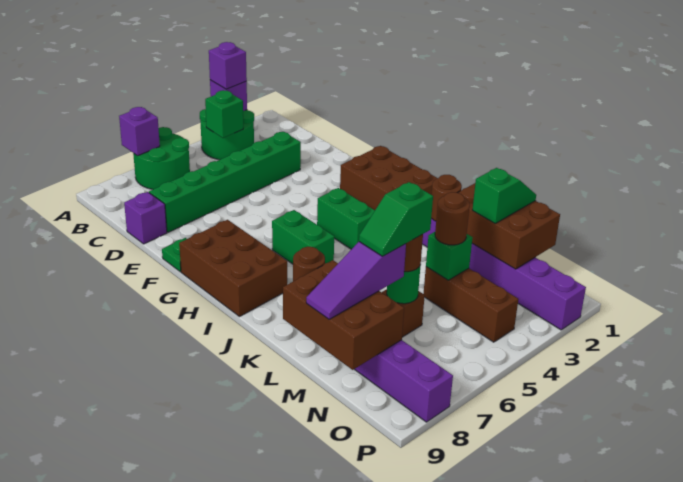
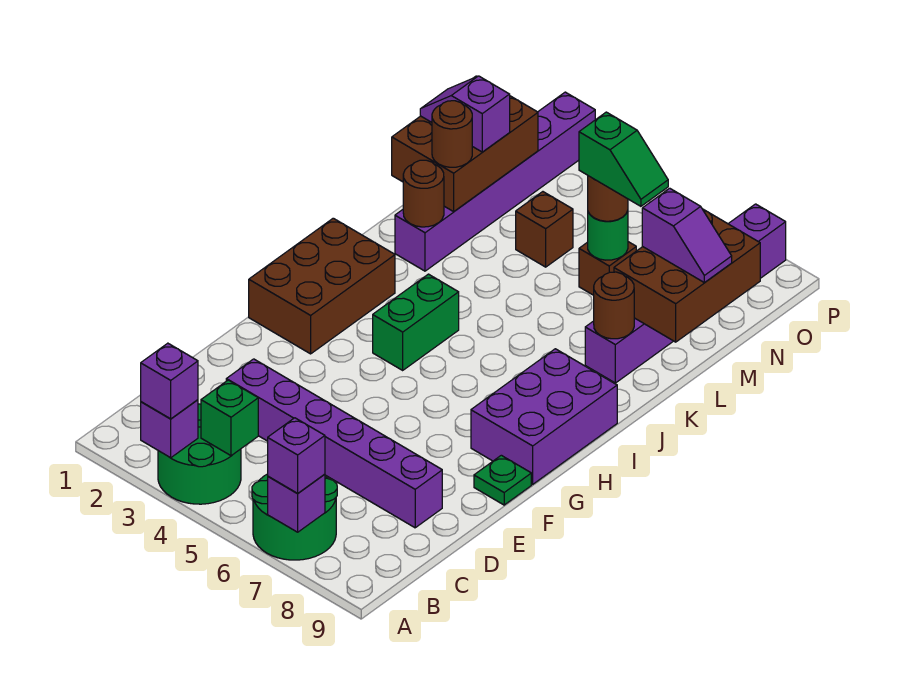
green brick D3:D8 level 1 -> purple brick D3:D8 level 1
purple brick D9 level 1 -> purple brick A7 level 3
brown brick G8:I9 level 1 -> purple brick G8:I9 level 1
green brick H6:I6 level 1 -> none
green slope M1:M2 level 3 top 2 -> purple slope M1:M2 level 3 top 2
brown brick M4:O4 level 1 -> brown brick M4 level 1
green brick M4 level 2 -> none
brown round brick M4 level 3 -> brown round brick L2 level 3
purple slope M7:M9 level 3 top 7 -> purple slope M8:M9 level 3 top 8

